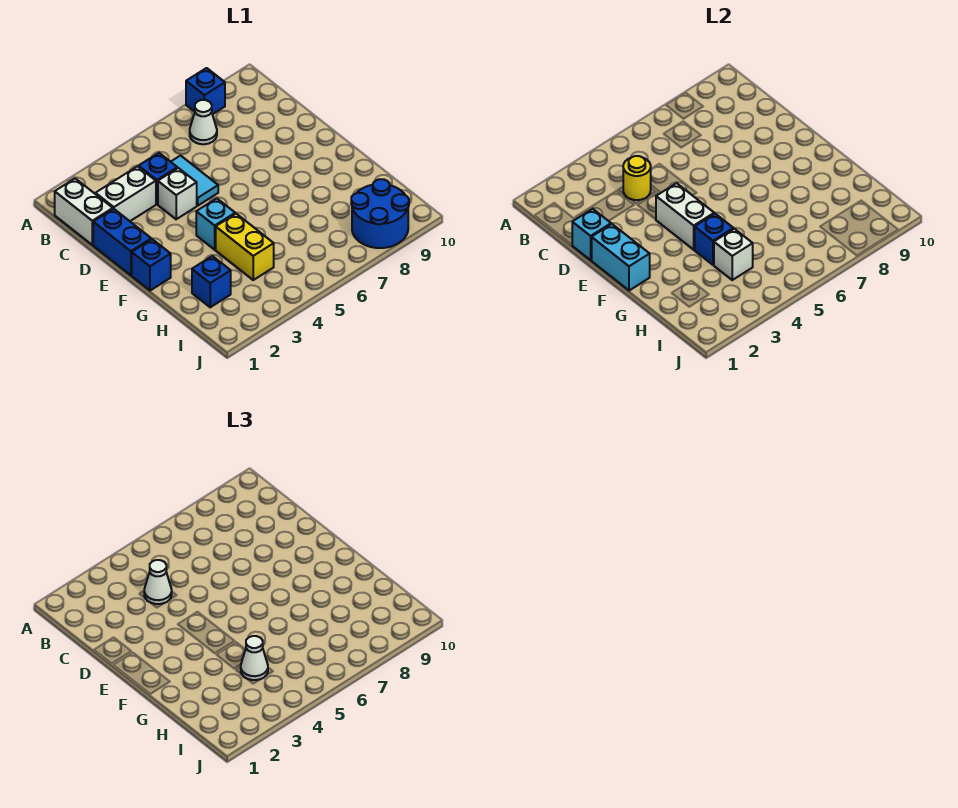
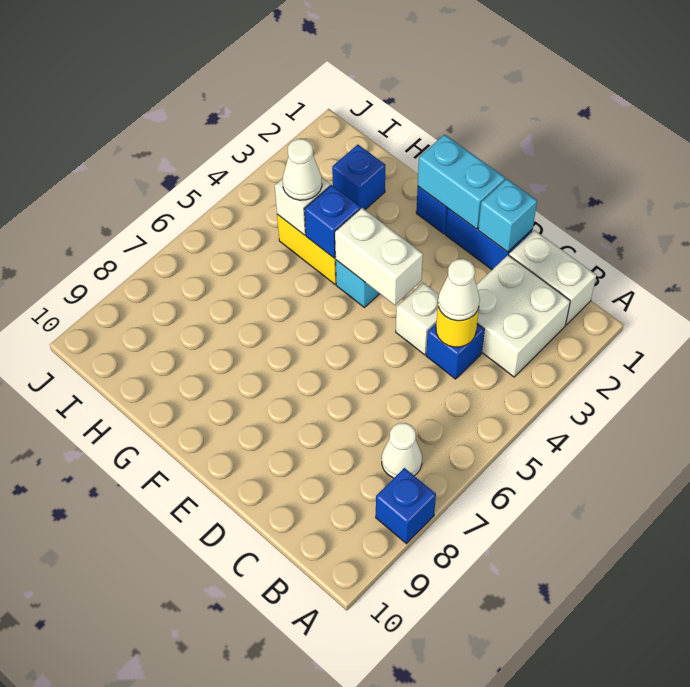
white brick C2:C3 level 1 -> white brick B2:C3 level 1
cyan tile C5:D5 level 1 -> none
blue round brick I8:J9 level 1 -> none

